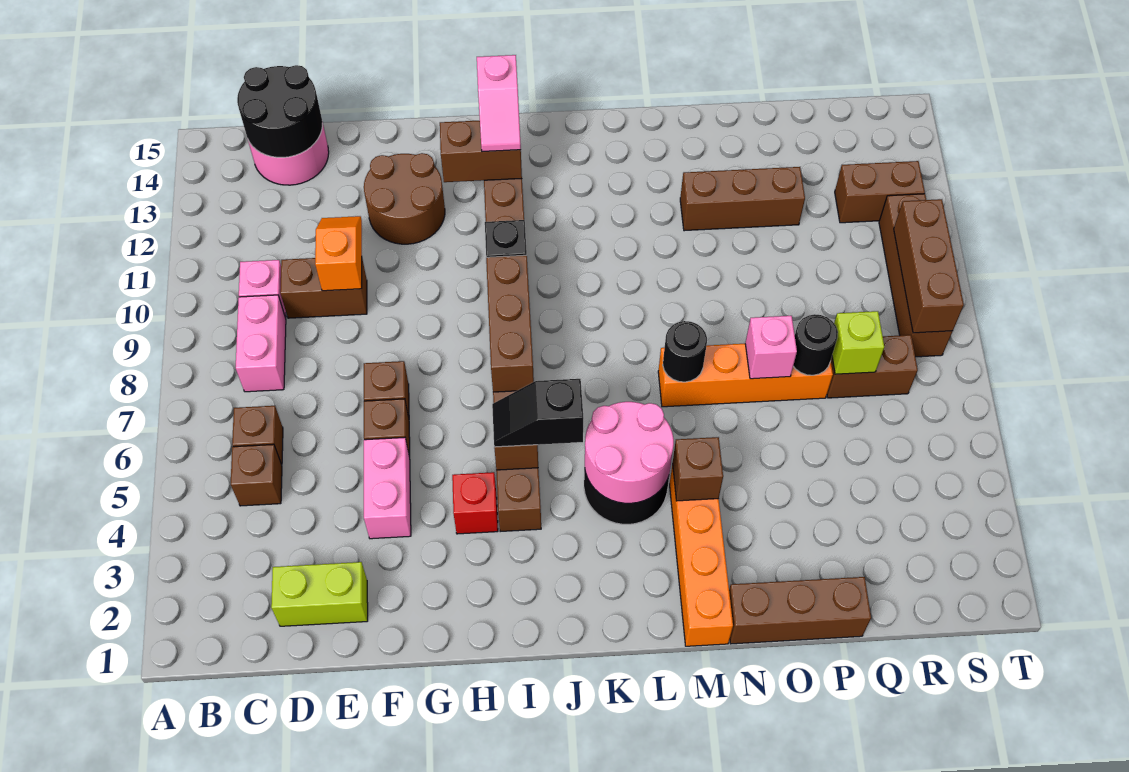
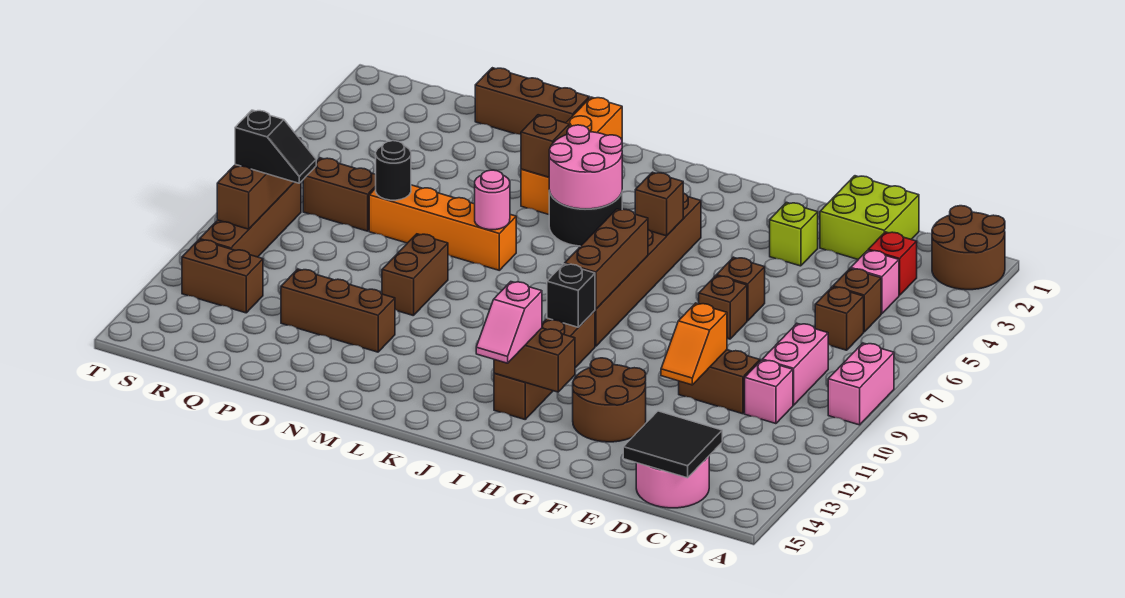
none -> brown round brick A1:B2 level 1
black round brick C14:D15 level 2 -> black tile C14:D15 level 2
lime brick D2:E2 level 1 -> lime brick D1:E2 level 1
pink brick F4:F5 level 1 -> pink brick A8:A9 level 1
red brick H4 level 1 -> red brick C3 level 1
black slope I5:J5 level 3 top J -> black slope R9:S9 level 3 top S
pink slope I13:I14 level 3 top 14 -> pink slope I13:I14 level 3 top 13
black round brick M7 level 2 -> pink round brick M7 level 2
none -> brown brick N9:N10 level 1
pink brick O7 level 2 -> pink brick C4 level 1
lime brick Q7 level 2 -> lime brick F3 level 1

